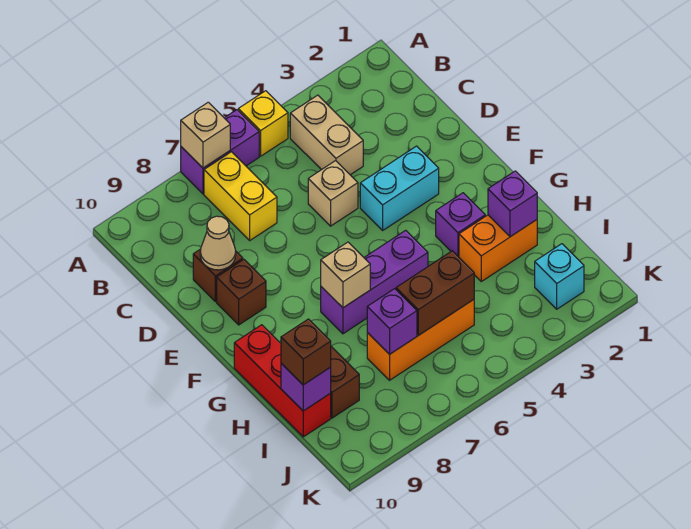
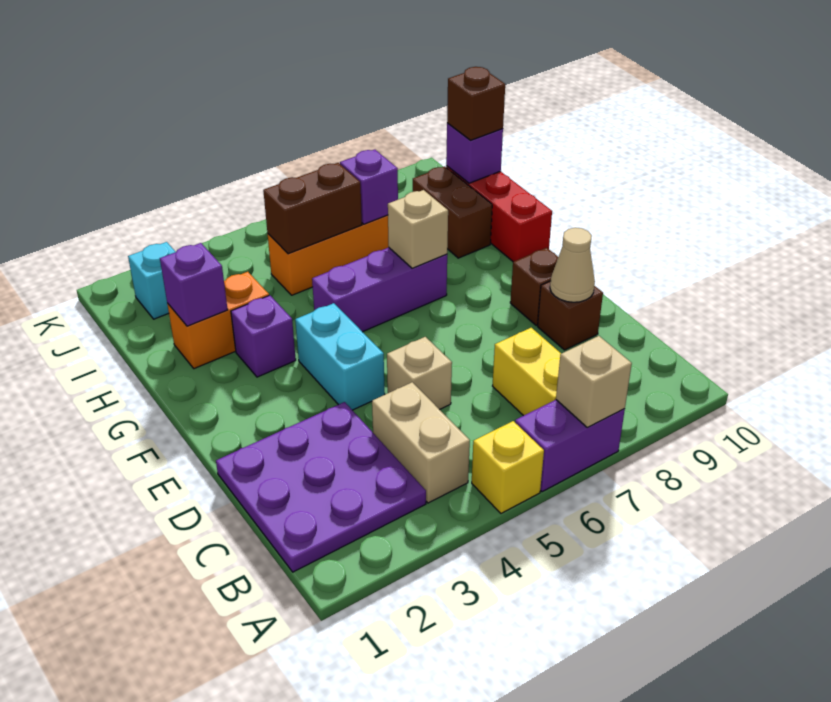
none -> purple plate B1:D3 level 1
cyan brick E3:E4 level 1 -> cyan brick E4:F4 level 1

